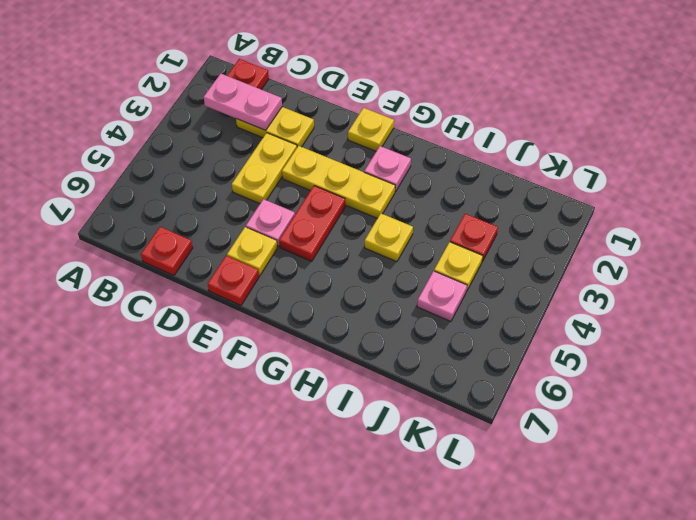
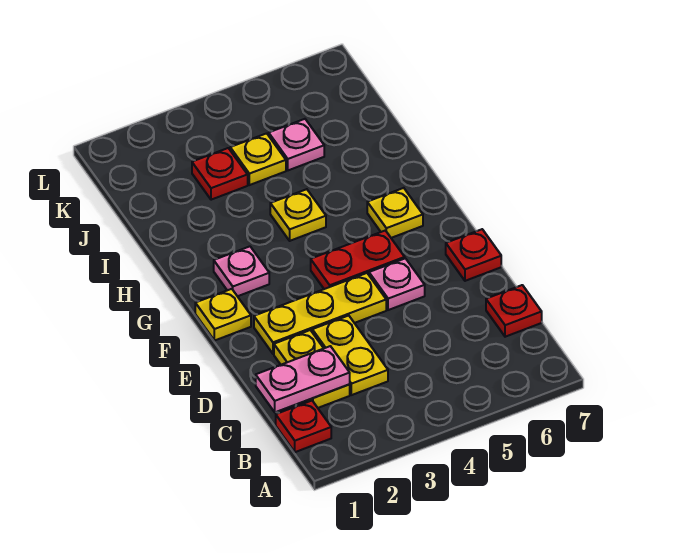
pink plate B2:C2 level 2 -> pink plate C1:C2 level 2
yellow plate D3:D4 level 1 -> yellow plate C3:D3 level 1
yellow plate E3:G3 level 1 -> yellow plate E2:E4 level 1
yellow plate E6 level 1 -> yellow plate G6 level 1

